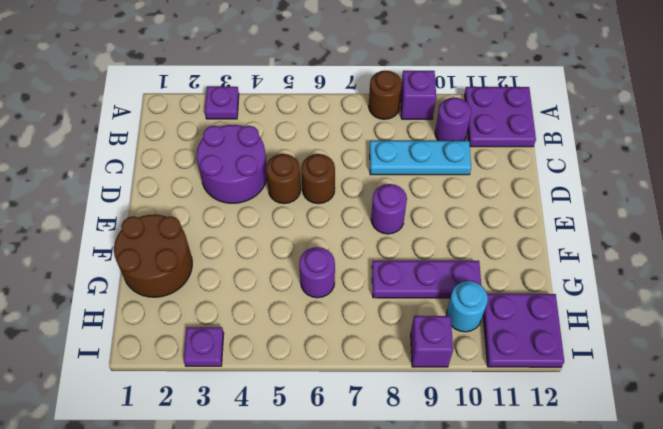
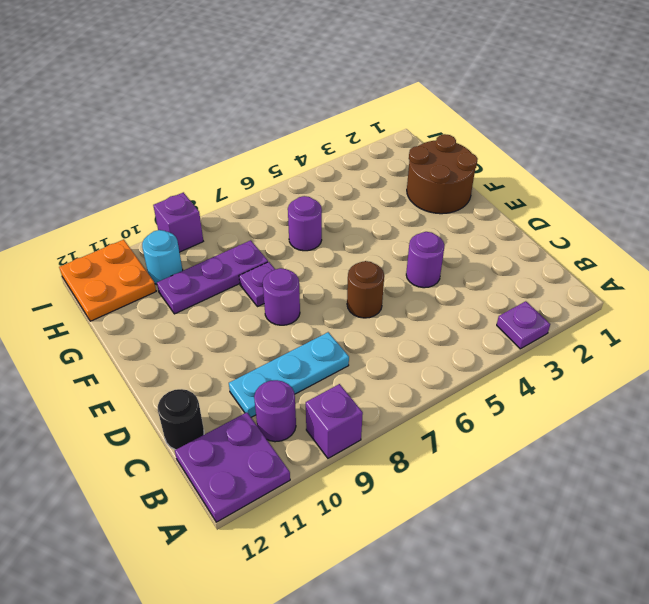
brown round brick A8 level 1 -> none
purple round brick C3:D4 level 1 -> purple round brick D4 level 1
none -> black round brick C12 level 1
brown round brick D5 level 1 -> none
purple plate H11:I12 level 1 -> orange plate H11:I12 level 1
purple plate I3 level 1 -> purple plate F8 level 1

